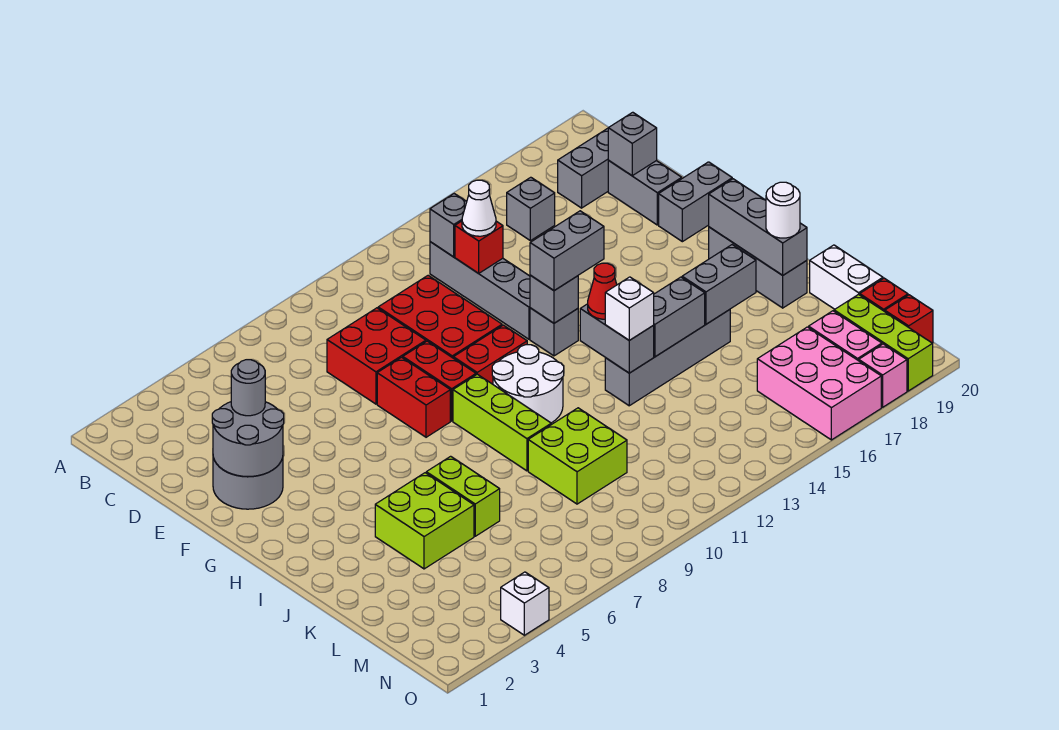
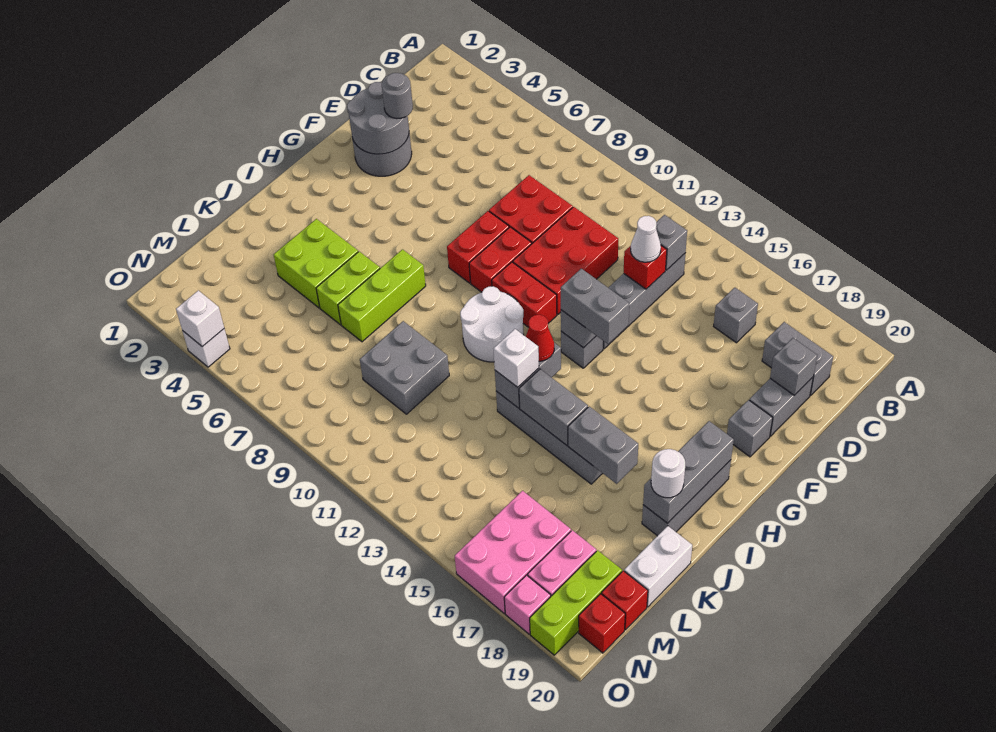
grey brick F19:F20 level 1 -> grey brick F19 level 1
lime brick H9:J9 level 1 -> lime brick I7:K7 level 1
lime brick K9:L10 level 1 -> grey brick K9:L10 level 1
none -> white brick O4 level 2

